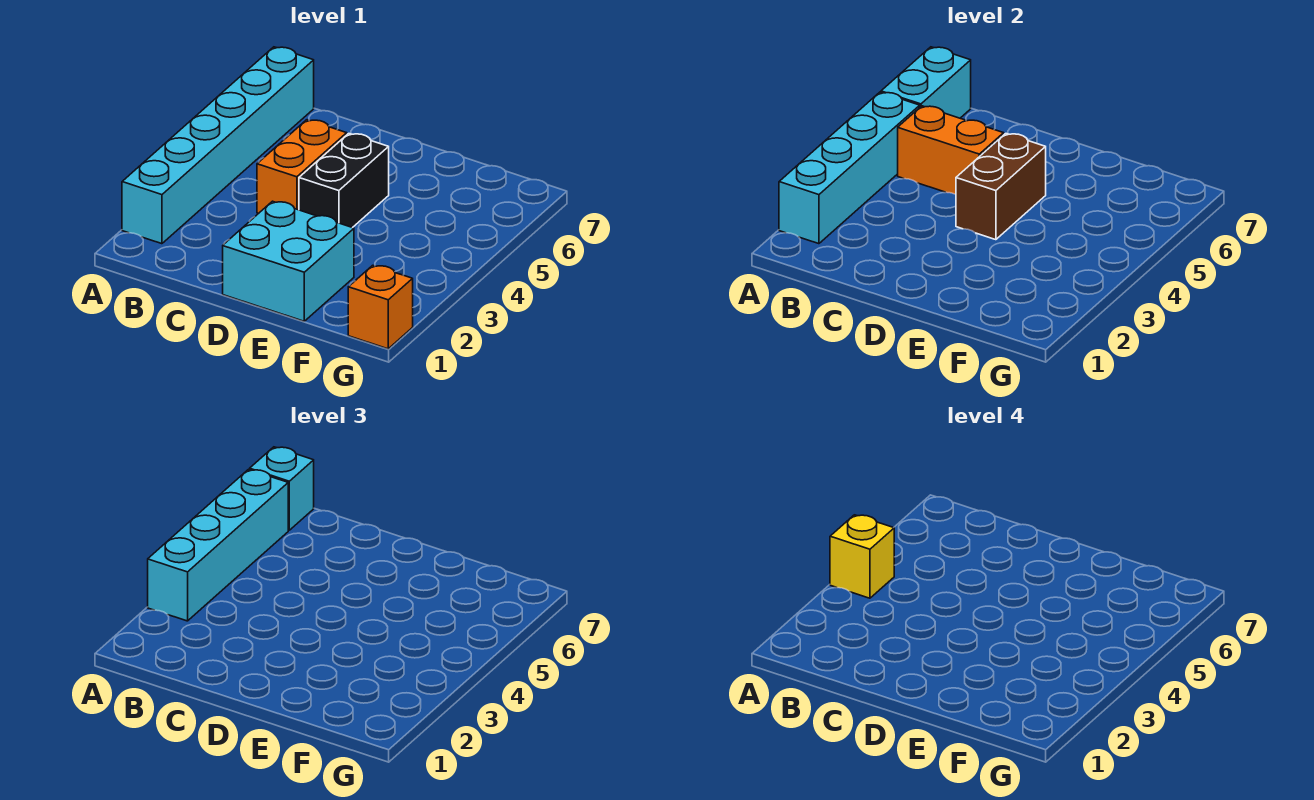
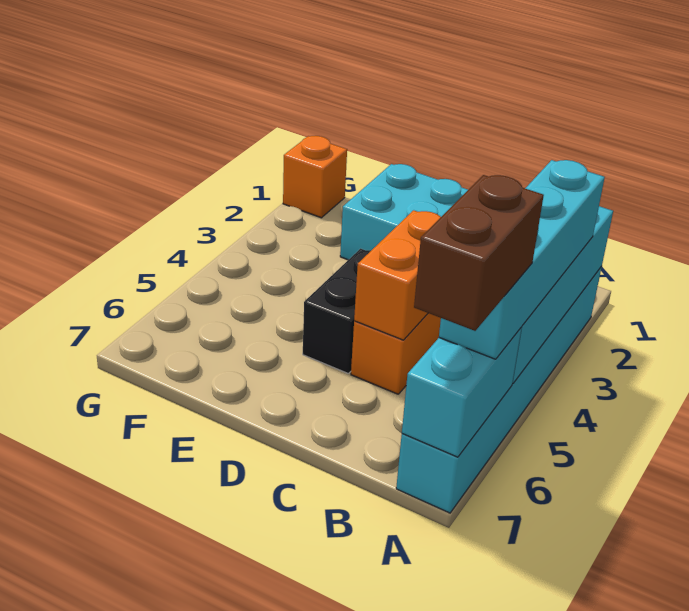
yellow brick A4 level 4 -> none
cyan brick A7 level 3 -> none
orange brick B5:C5 level 2 -> orange brick C4:C5 level 2
brown brick D4:D5 level 2 -> brown brick A6:A7 level 4

